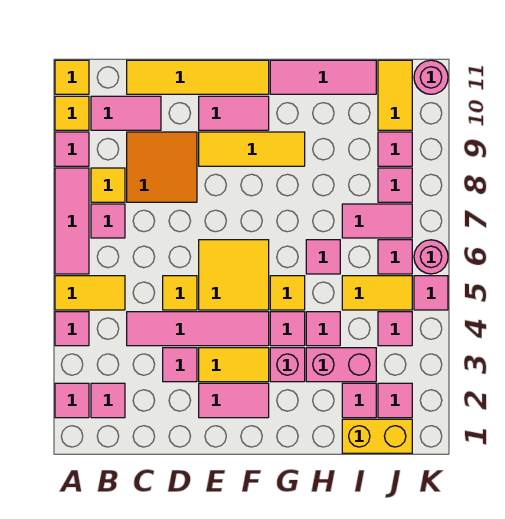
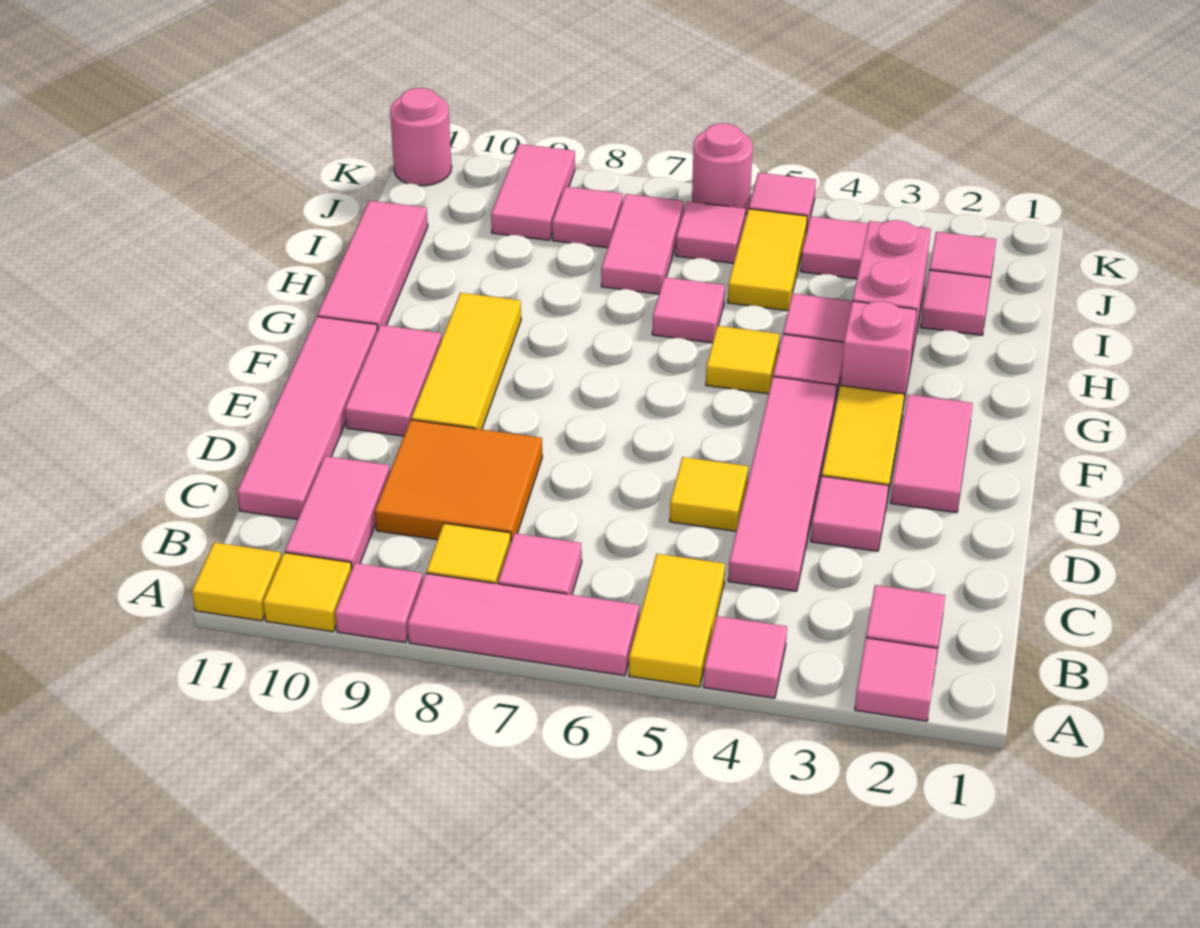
yellow tile C11:F11 level 1 -> pink tile C11:F11 level 1
yellow tile E5:F6 level 1 -> none
yellow brick I1:J1 level 1 -> none
pink tile J9 level 1 -> pink tile J9:K9 level 1
yellow tile J10:J11 level 1 -> none

